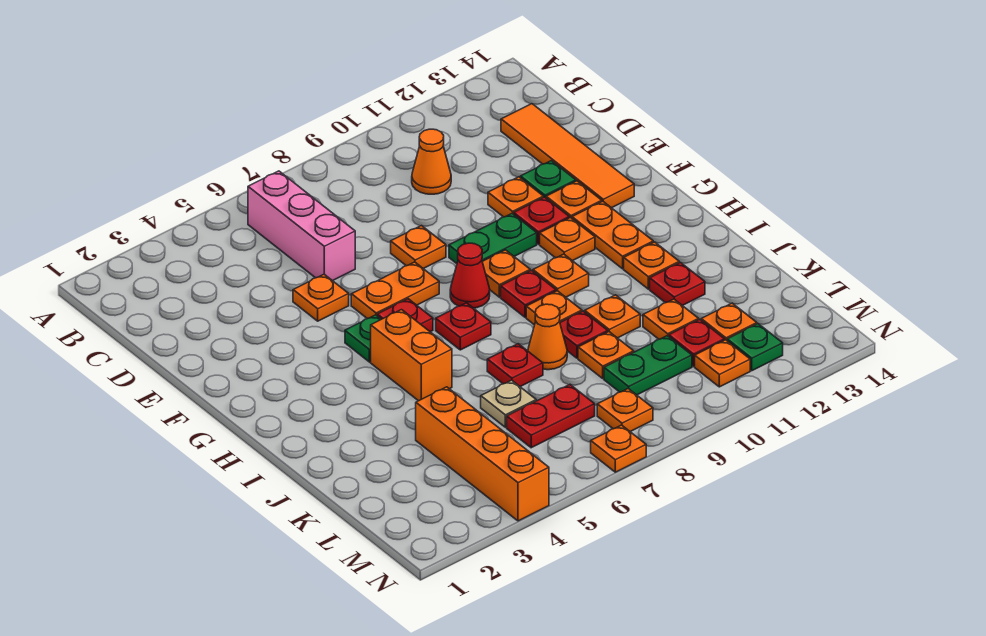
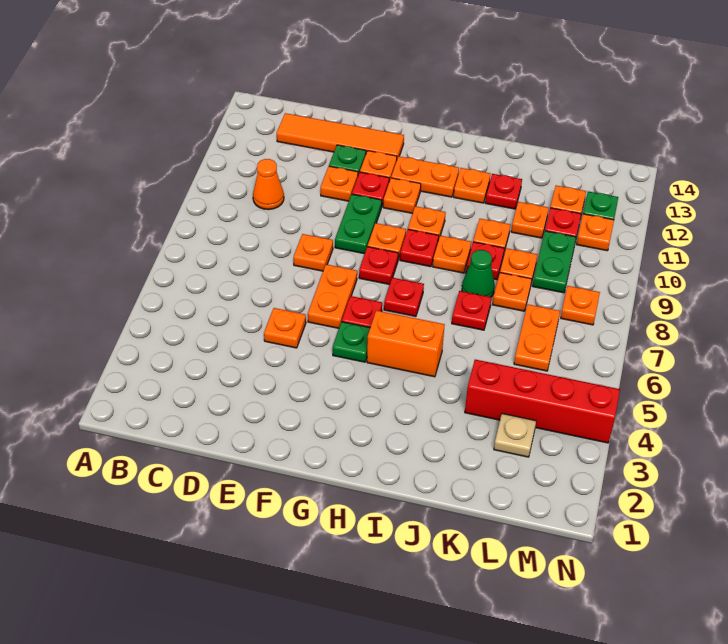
pink brick B6:D6 level 1 -> none
red cone G8 level 1 -> red plate G8 level 1
orange cone J8 level 1 -> green cone J8 level 1
orange brick K4:N4 level 1 -> red brick K4:N4 level 1
tan plate K6 level 1 -> tan plate L3 level 1
red plate L6:L7 level 1 -> orange plate L6:L7 level 1
orange plate N7 level 1 -> orange plate K8 level 1

